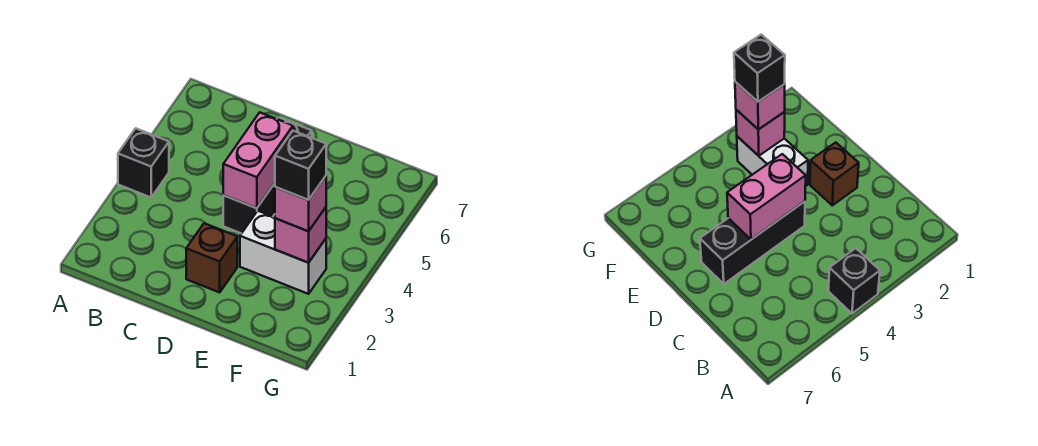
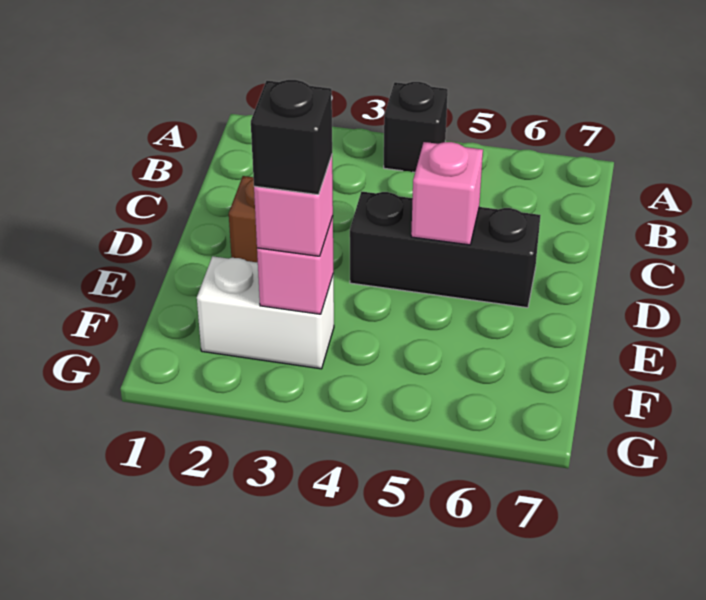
pink brick D4:D5 level 2 -> pink brick D5 level 2
white brick E3:F3 level 1 -> white brick F2:F3 level 1

